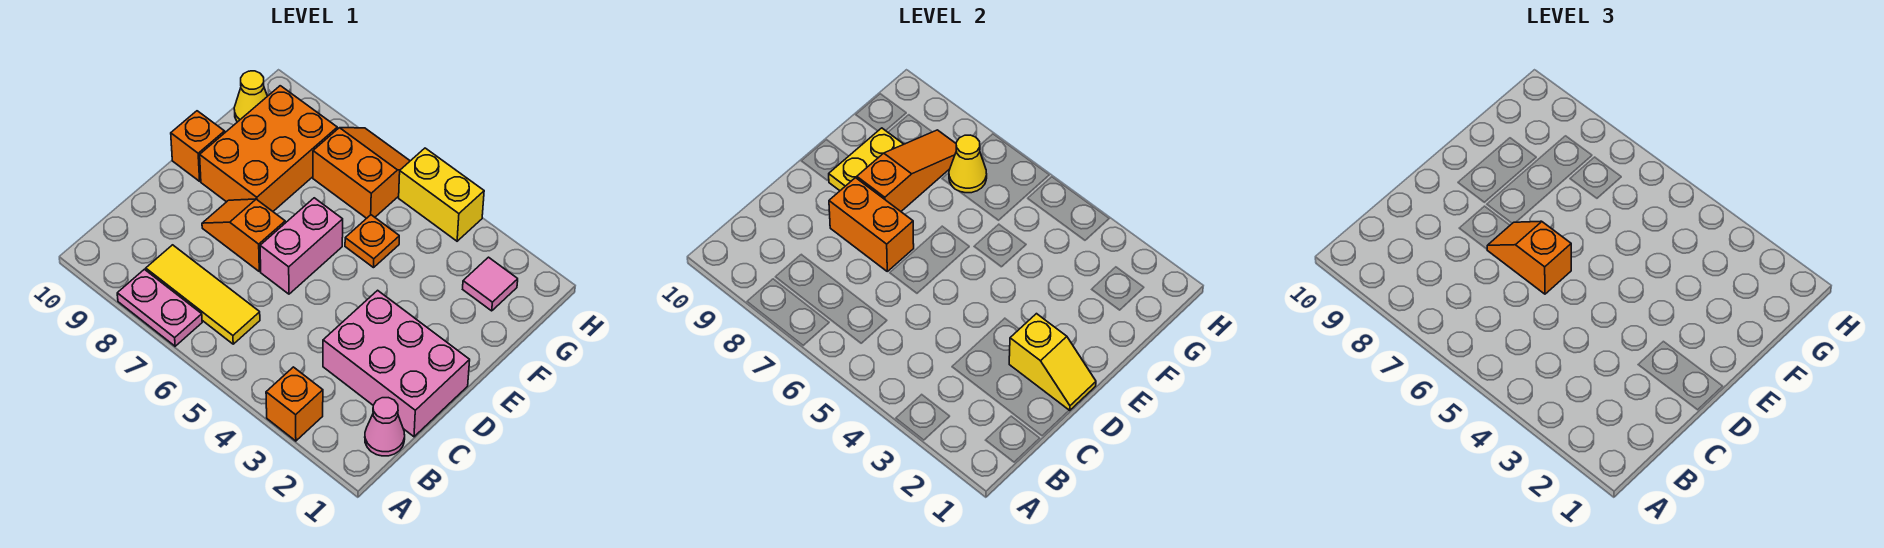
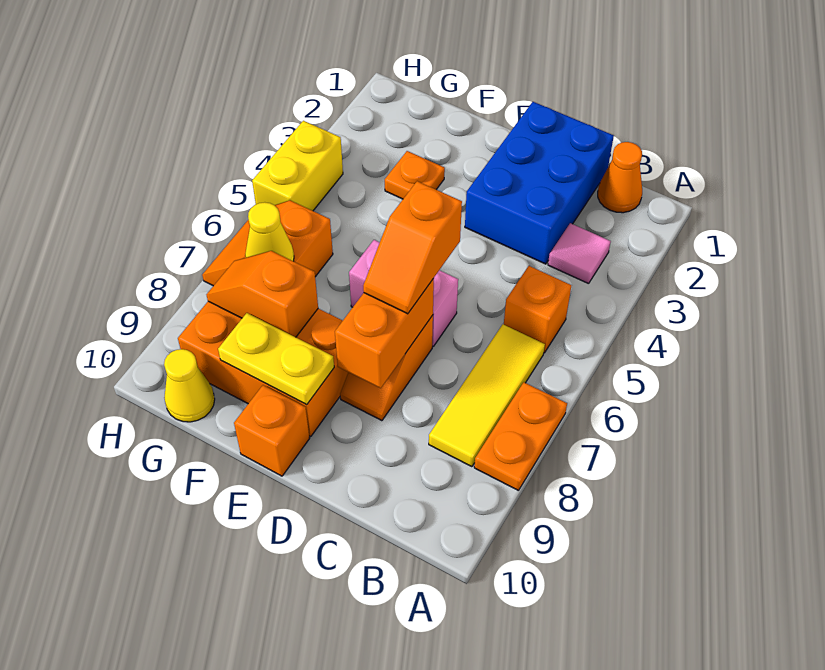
orange brick A3 level 1 -> orange brick B5 level 1
pink plate A7:A8 level 1 -> orange plate A7:A8 level 1
pink cone B1 level 1 -> orange cone B1 level 1
pink brick C1:D3 level 1 -> blue brick C1:D3 level 1
yellow slope D1:D2 level 2 top 2 -> none
orange slope E8:G8 level 2 top E -> orange slope F8:G8 level 2 top F
orange plate F5 level 1 -> orange plate F3 level 1
pink tile G2 level 1 -> pink tile B3 level 1

